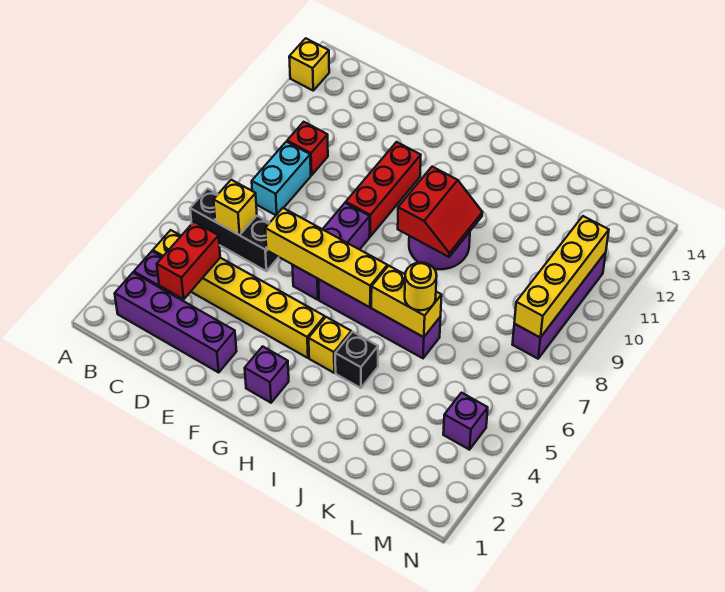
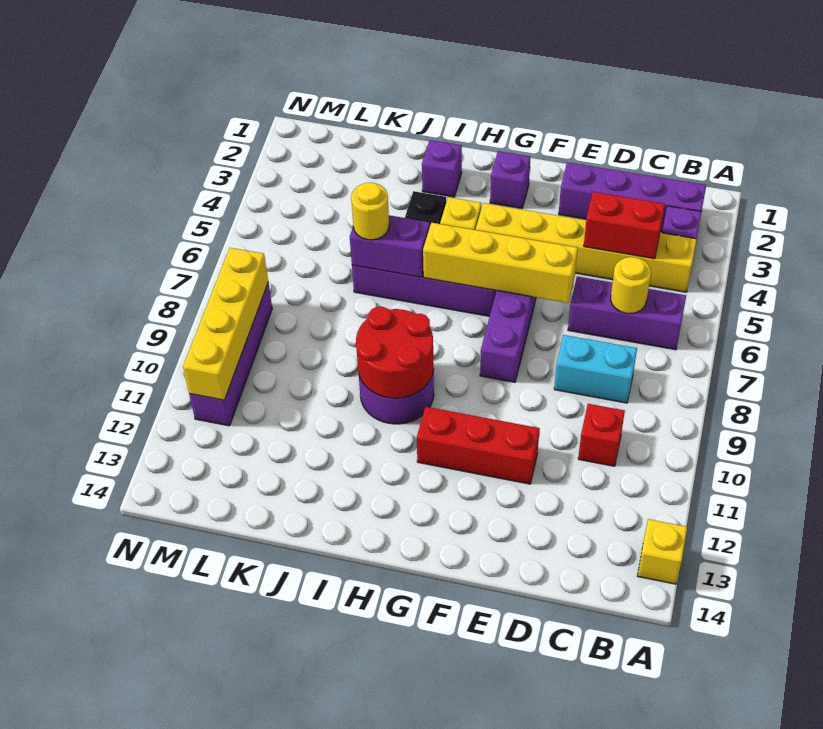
black brick B6:D6 level 1 -> purple brick B6:D6 level 1
red brick C3:C4 level 2 -> red brick C4:D4 level 2
yellow brick C6 level 2 -> yellow round brick C6 level 2
cyan brick C8:C9 level 1 -> cyan brick C8:D8 level 1
red brick F9:F11 level 1 -> red brick E11:G11 level 1
red slope H9:I10 level 2 top H -> red round brick H9:I10 level 2
yellow brick I6:J6 level 2 -> purple brick I6:J6 level 2
purple brick M4 level 1 -> purple brick I2 level 1

